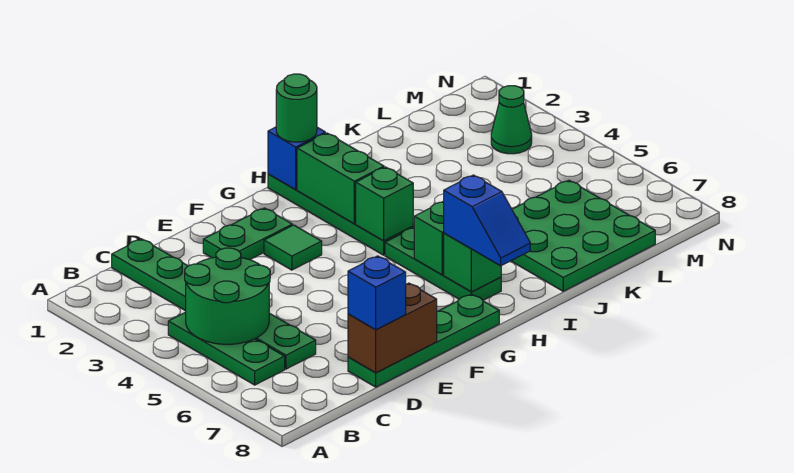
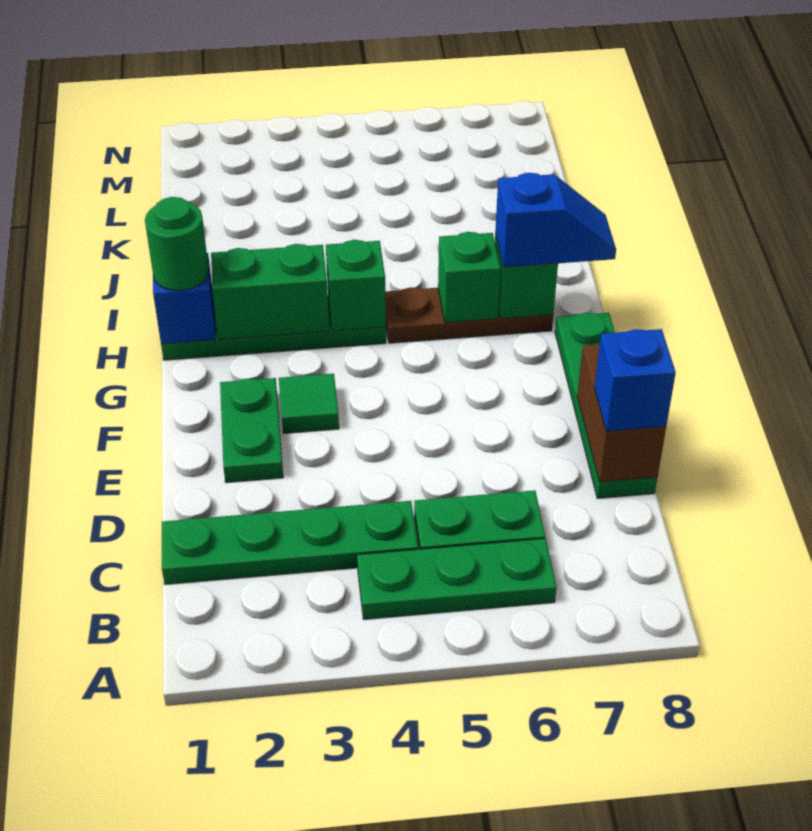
green round brick B4:C5 level 2 -> none
green plate H5:H7 level 1 -> brown plate H5:H7 level 1
green plate J6:L8 level 1 -> none
green cone M3 level 1 -> none

